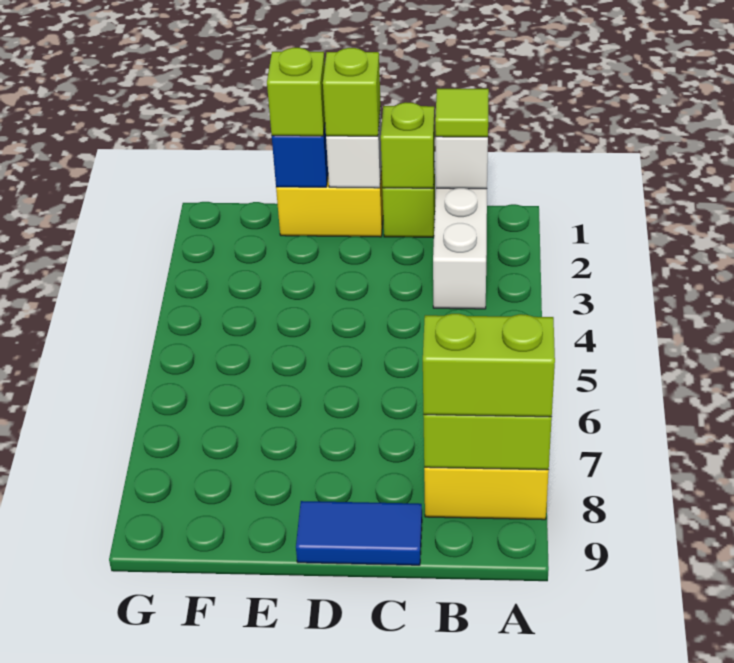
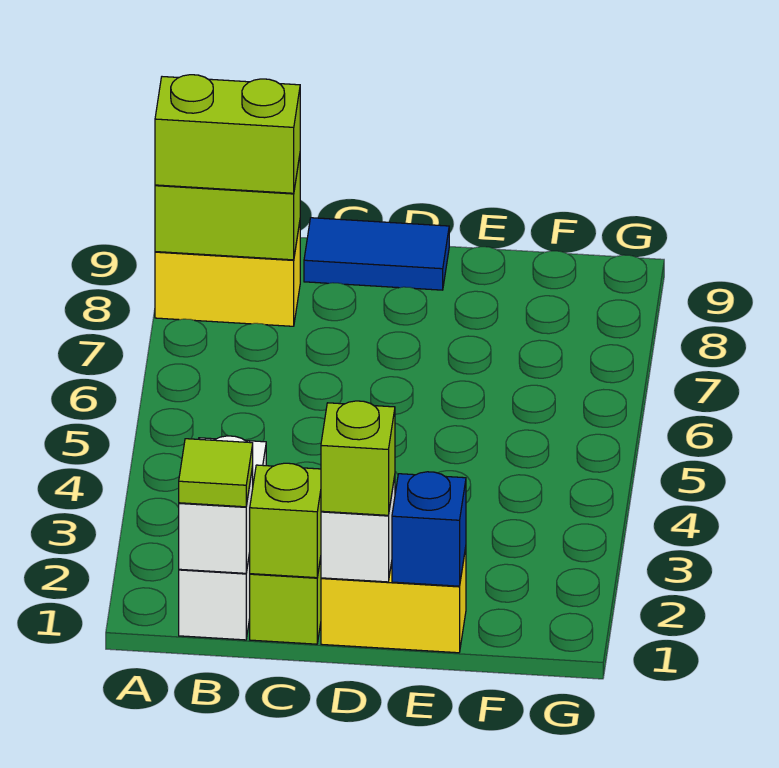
lime brick E1 level 3 -> none

